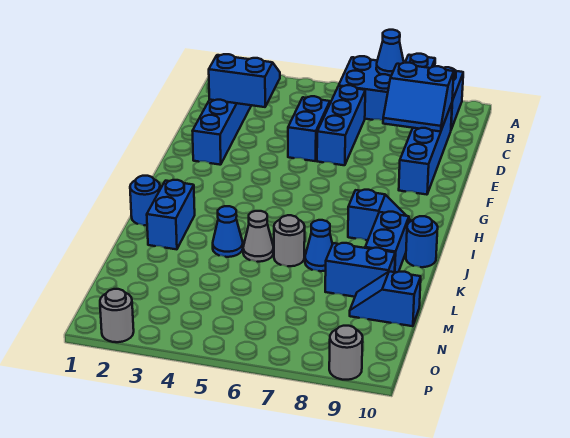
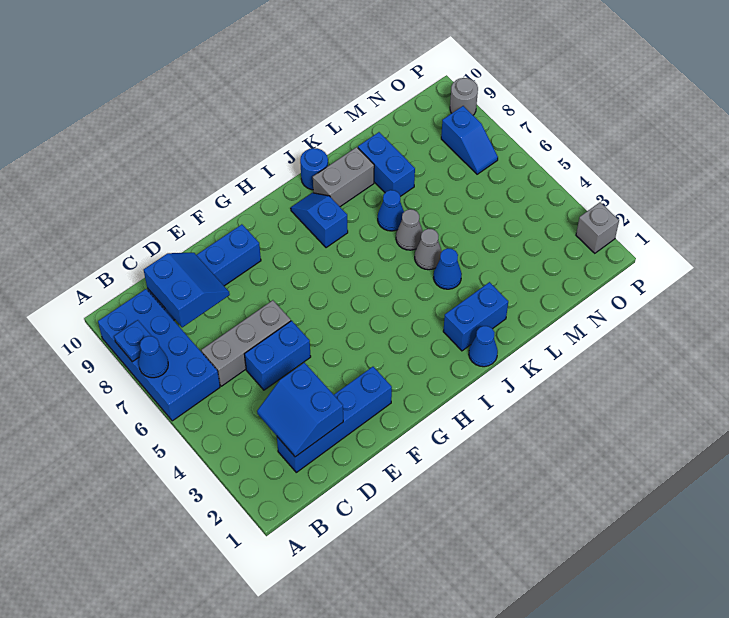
blue brick C6:E6 level 1 -> grey brick C6:E6 level 1
blue round brick J1 level 1 -> blue cone J1 level 1
blue brick J9:K9 level 1 -> grey brick J9:K9 level 1
grey round brick K6 level 1 -> grey cone K6 level 1
blue slope M9:M10 level 1 top 10 -> blue slope O7:O8 level 1 top 8
grey round brick P2 level 1 -> grey brick P2 level 1

